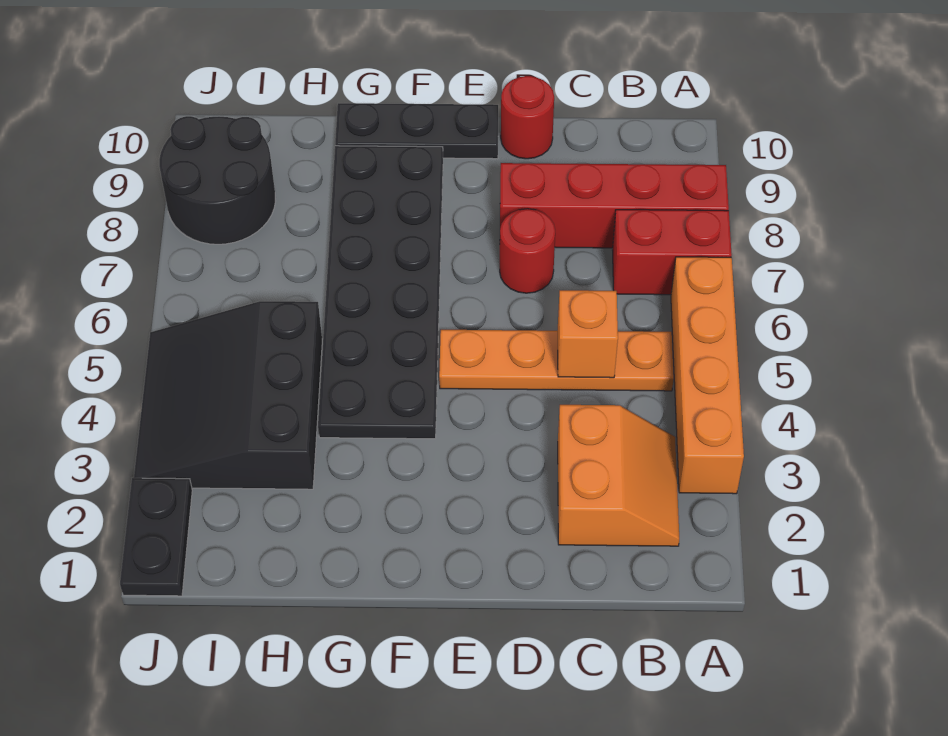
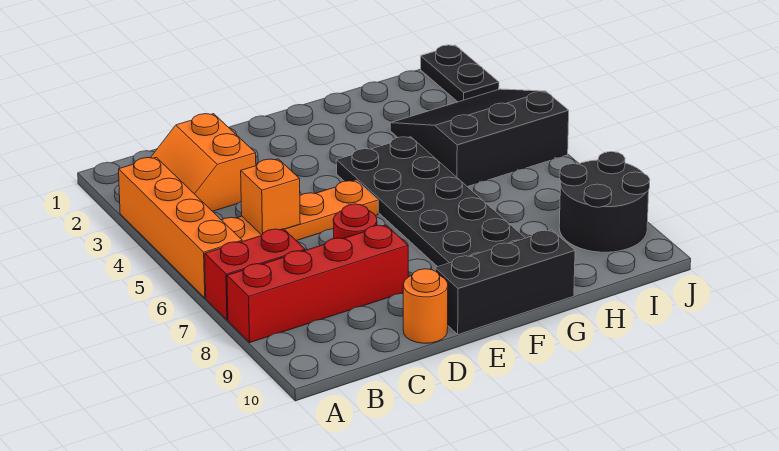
red round brick D10 level 1 -> orange round brick D10 level 1
black plate E10:G10 level 1 -> black brick E10:G10 level 1
black slope H3:J5 level 1 top H -> black slope H3:J5 level 1 top 5

